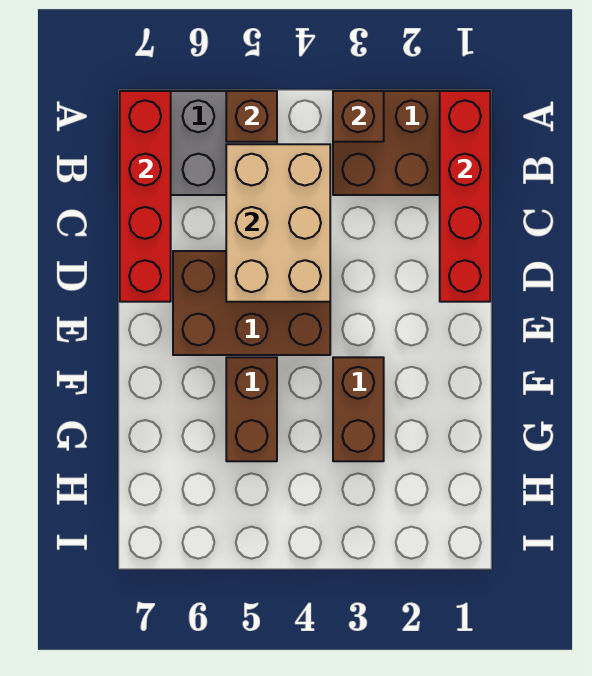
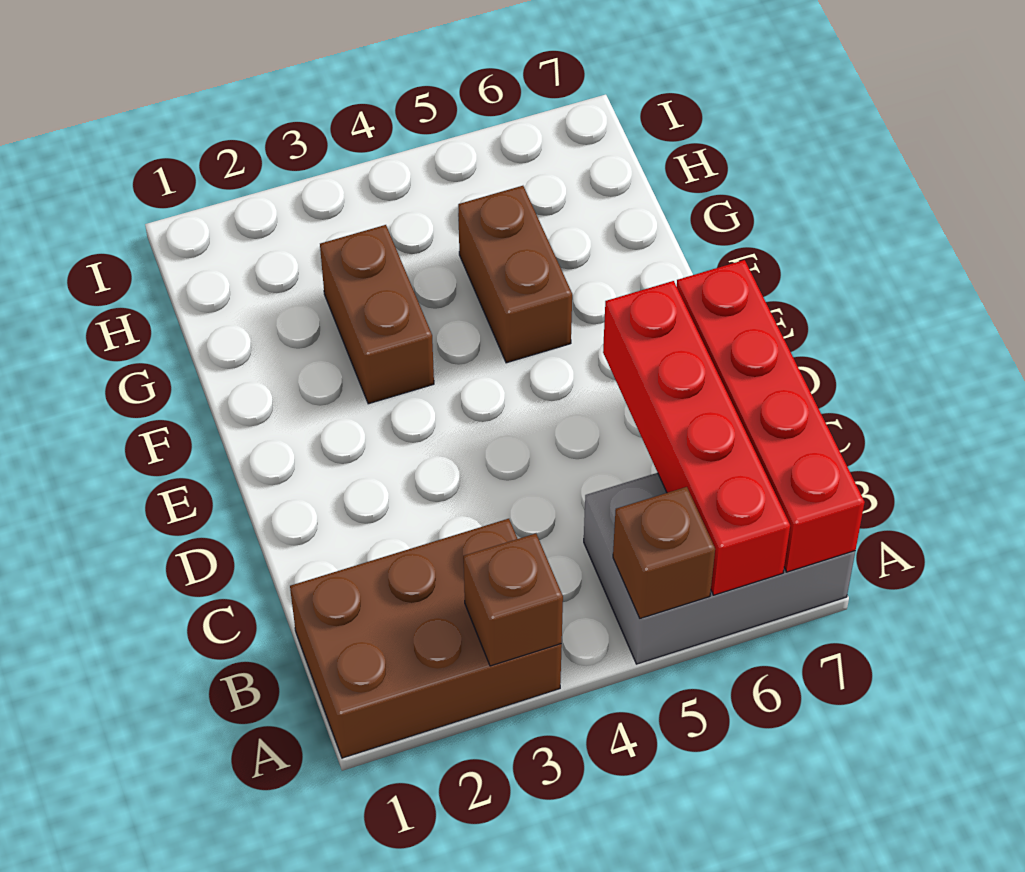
red brick A1:D1 level 2 -> red brick A6:D6 level 2
tan brick B4:D5 level 2 -> none
brown brick D4:E6 level 1 -> none

